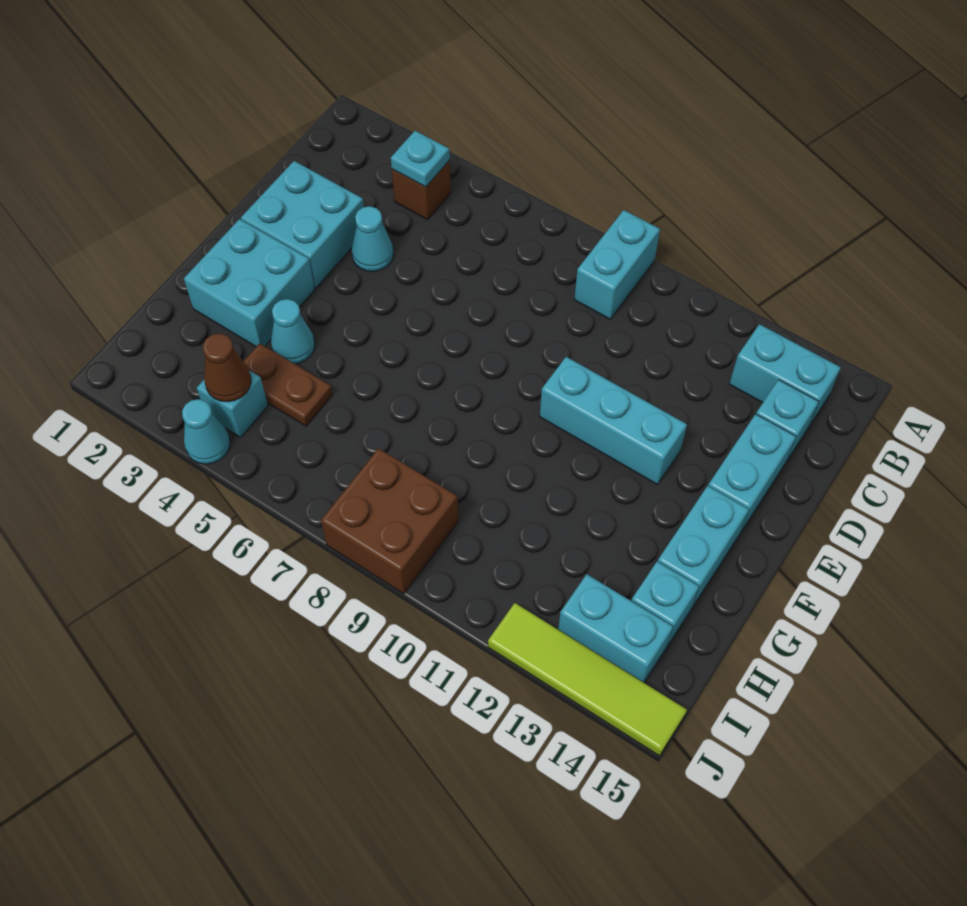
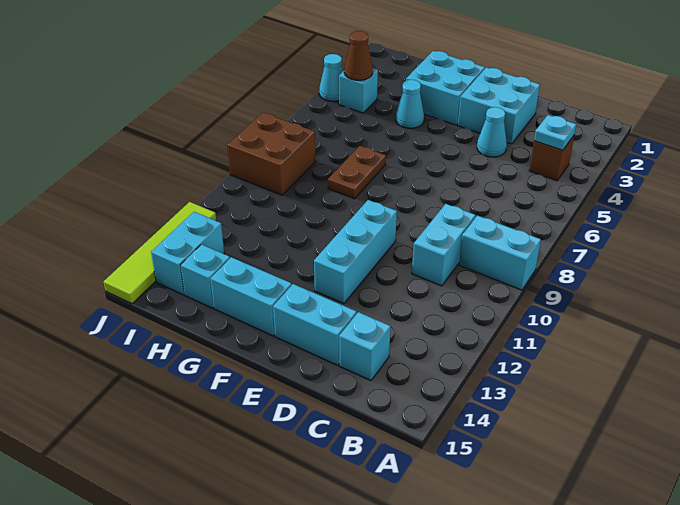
cyan brick B13:B14 level 1 -> cyan brick C9:C10 level 1
brown plate H4:H5 level 1 -> brown plate G7:G8 level 1

